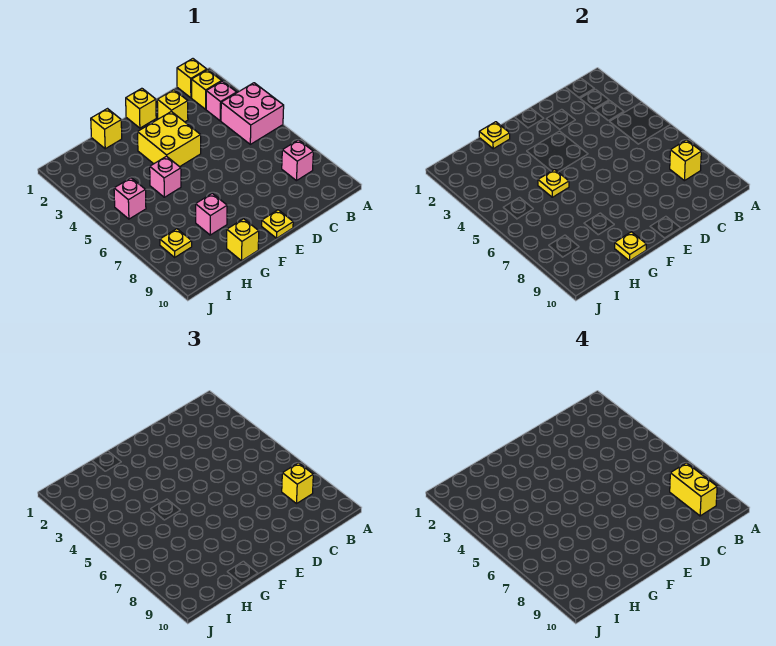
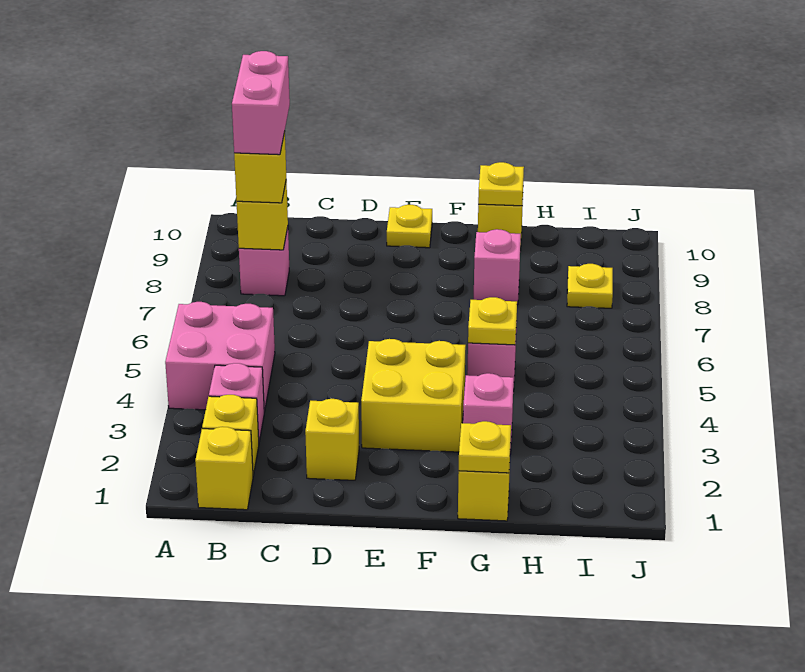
yellow brick B8:B9 level 4 -> pink brick B8:B9 level 4
yellow brick E1 level 1 -> none
pink brick I5 level 1 -> pink brick G3 level 1

